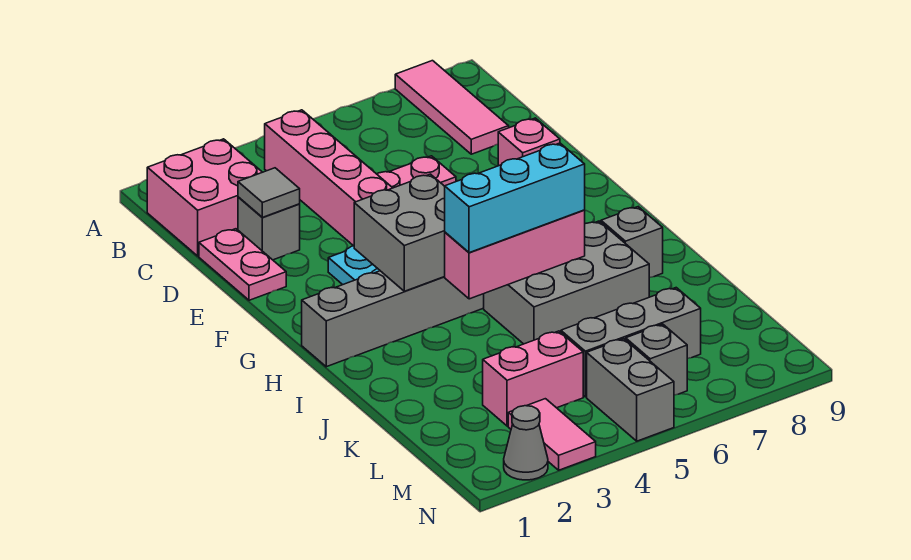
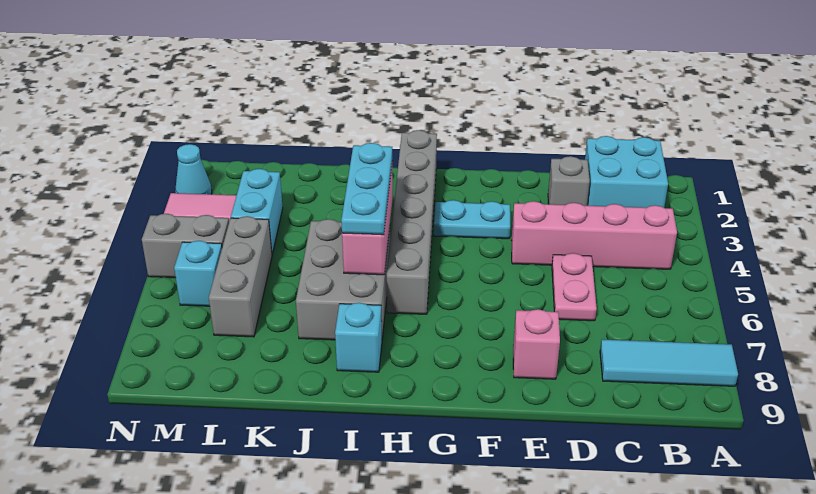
pink tile A8:C8 level 1 -> cyan tile A8:C8 level 1
pink brick B1:C2 level 1 -> cyan brick B1:C2 level 1
pink plate D1:E1 level 1 -> none
grey tile D2 level 2 -> none
grey brick G3:H4 level 2 -> none
cyan brick I4:I6 level 3 -> cyan plate I4:I6 level 3
grey brick I8 level 1 -> cyan brick I8 level 1
pink brick L3:L4 level 1 -> cyan brick L3:L4 level 1
grey brick M6 level 1 -> cyan brick M6 level 1
grey cone N2 level 1 -> cyan cone N2 level 1

